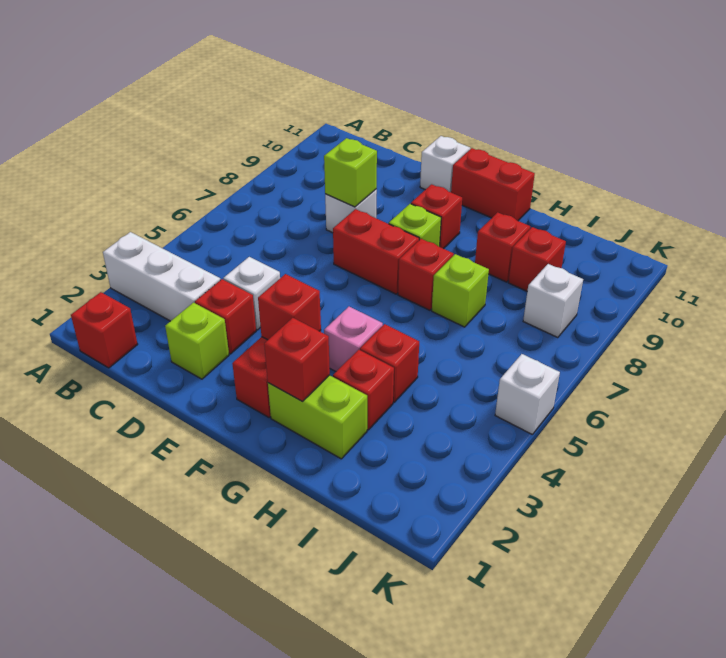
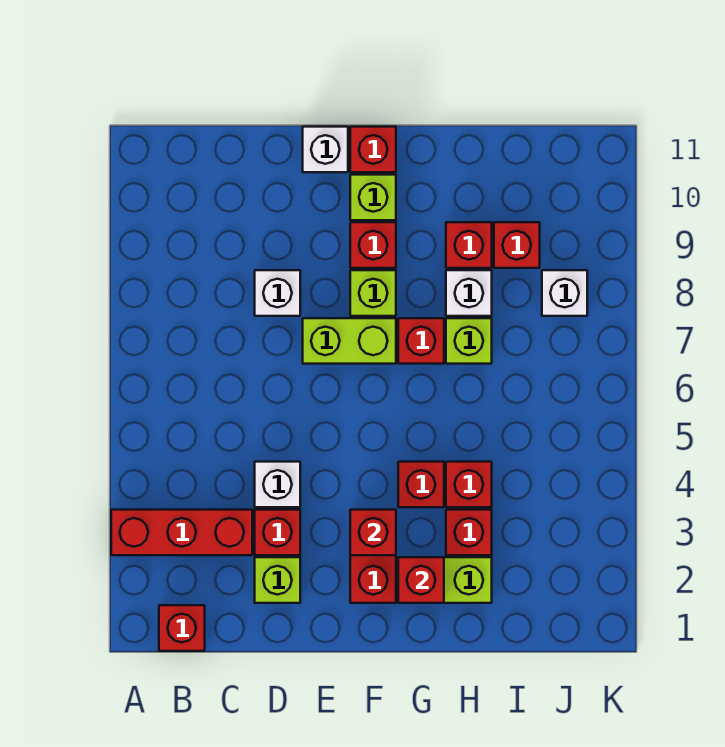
white brick A3:C3 level 1 -> red brick A3:C3 level 1
lime brick D8 level 2 -> lime brick F10 level 1
red brick E7:F7 level 1 -> lime brick E7:F7 level 1
red brick F11:G11 level 1 -> red brick F11 level 1
pink brick G4 level 1 -> red brick G4 level 1
white brick K5 level 1 -> white brick H8 level 1

